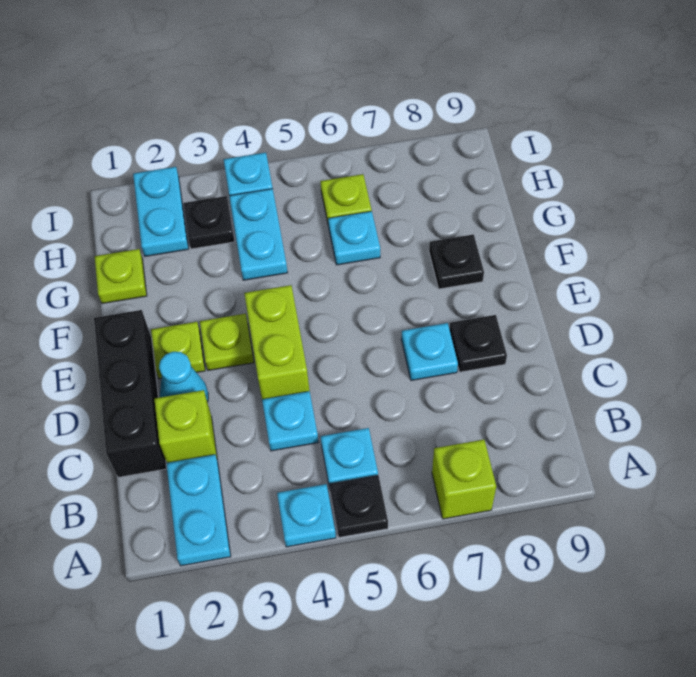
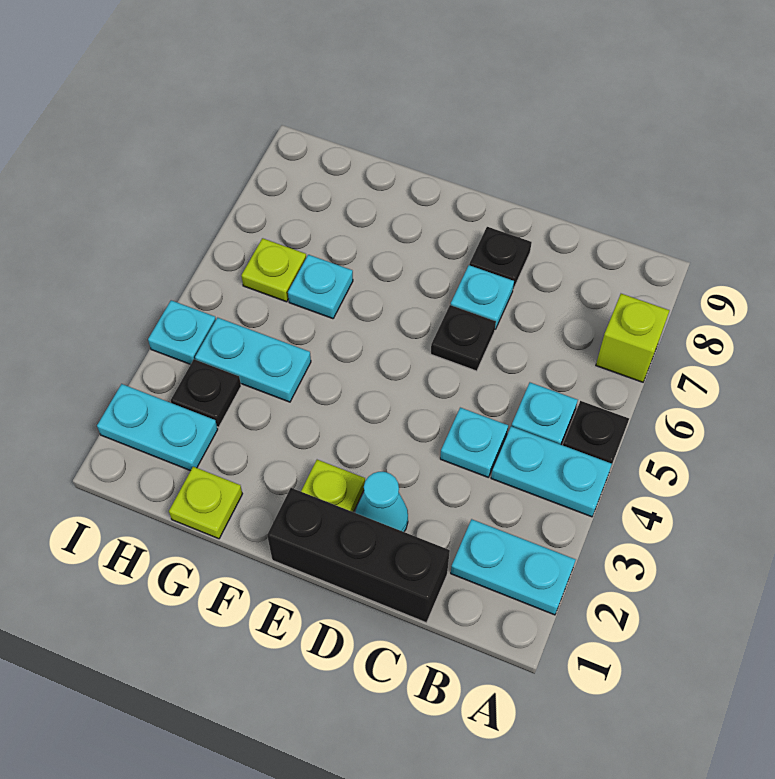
cyan plate A4 level 1 -> cyan plate A4:B4 level 1
lime brick C2 level 1 -> none
lime brick D4:E4 level 1 -> none
lime plate E3 level 1 -> none
black plate F8 level 1 -> black plate D6 level 1

